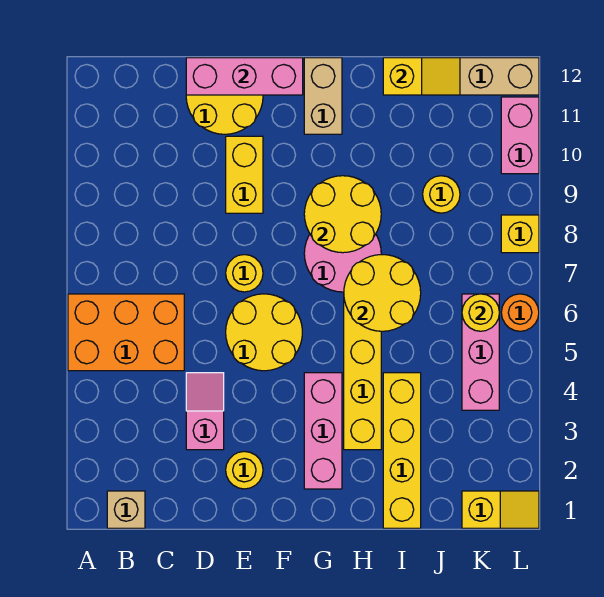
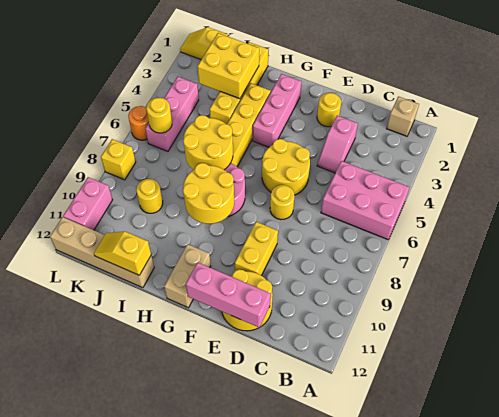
orange brick A5:C6 level 1 -> pink brick A5:C6 level 1
none -> yellow brick I2:J3 level 2

